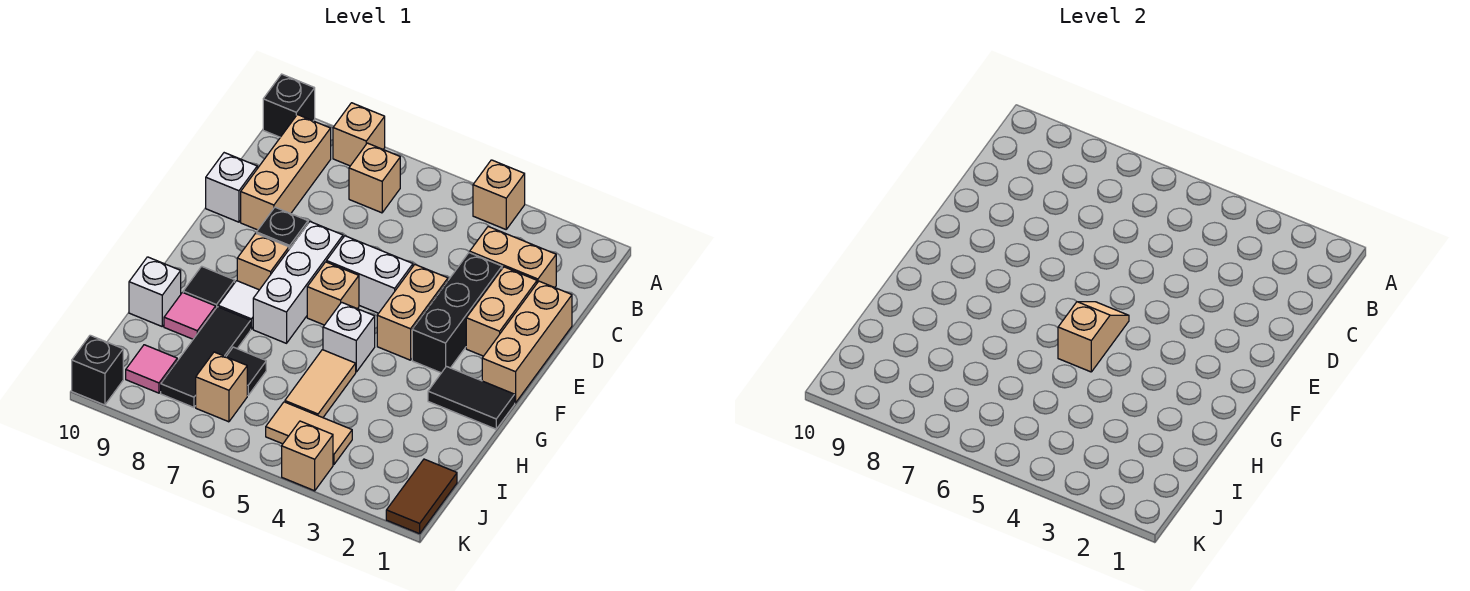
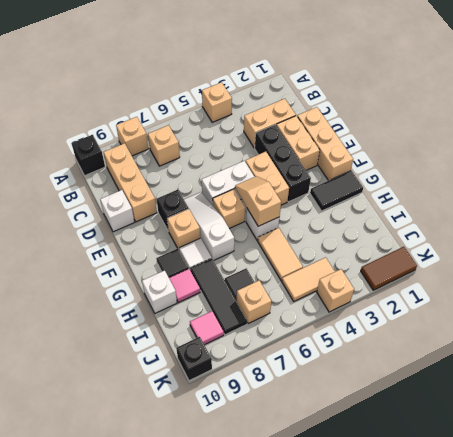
white brick E7:G7 level 1 -> white slope E7:G7 level 1 top G
brown tile J1:K1 level 1 -> brown tile K1:K2 level 1

